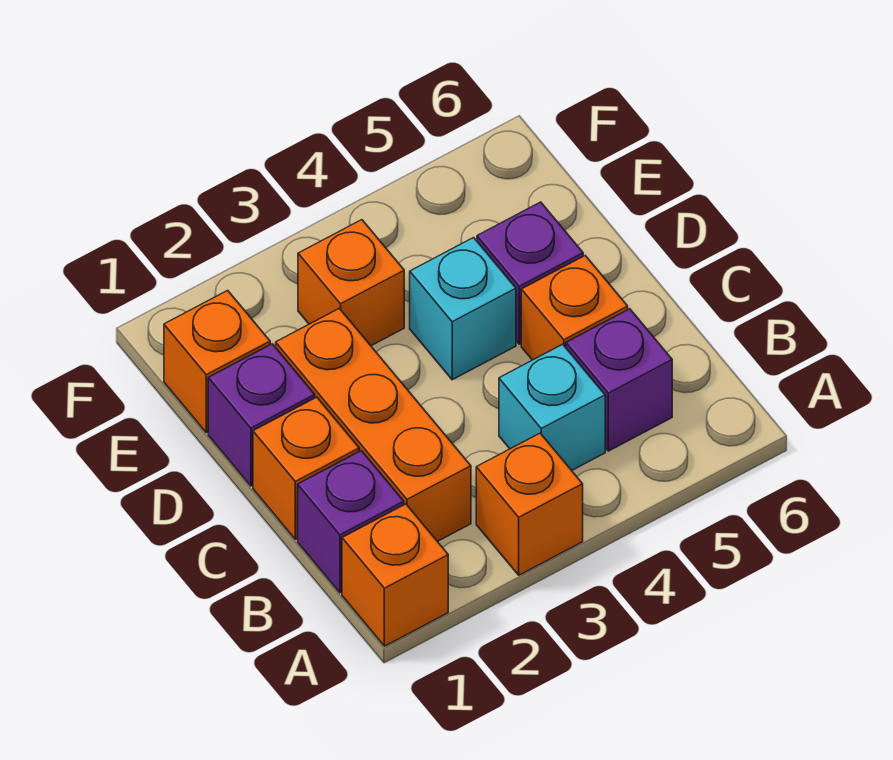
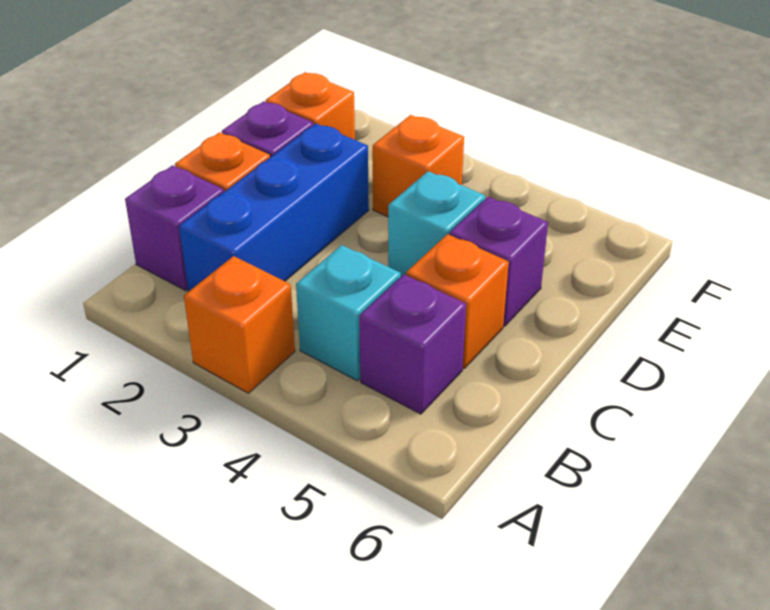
orange brick A1 level 1 -> none
orange brick B2:D2 level 1 -> blue brick B2:D2 level 1

